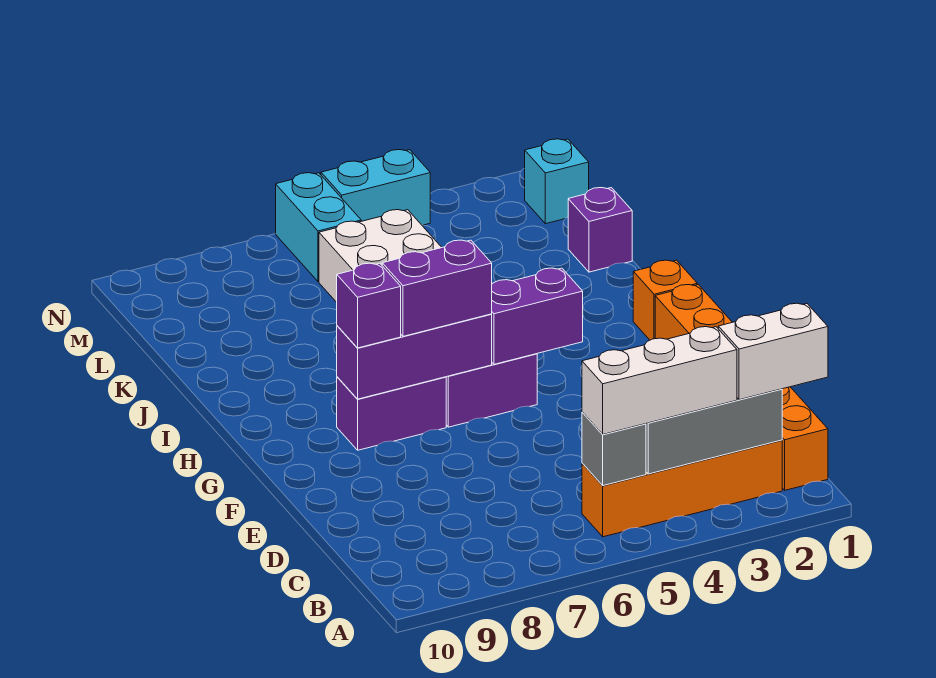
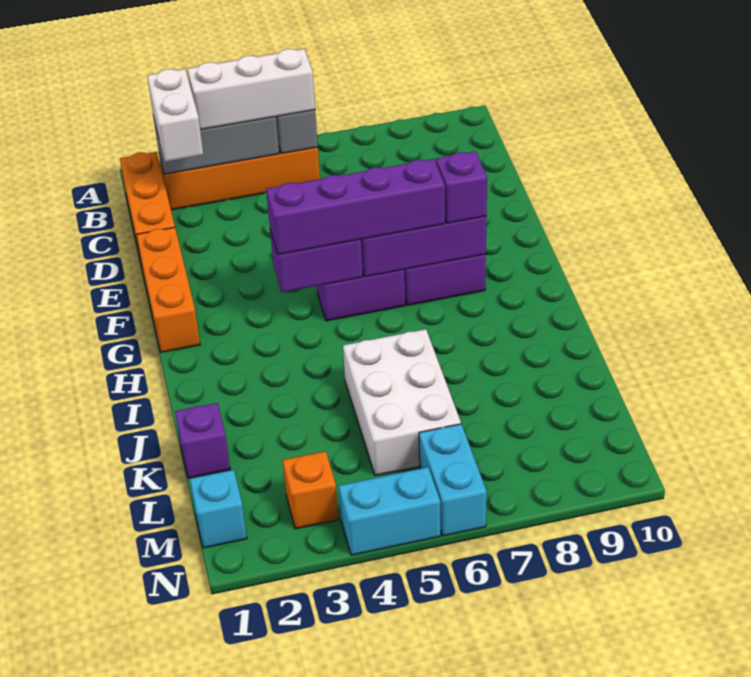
white brick B1:B2 level 3 -> white brick B2:C2 level 3
purple brick G6:G7 level 3 -> purple brick G4:G7 level 3
orange brick H1 level 1 -> orange brick M3 level 1

